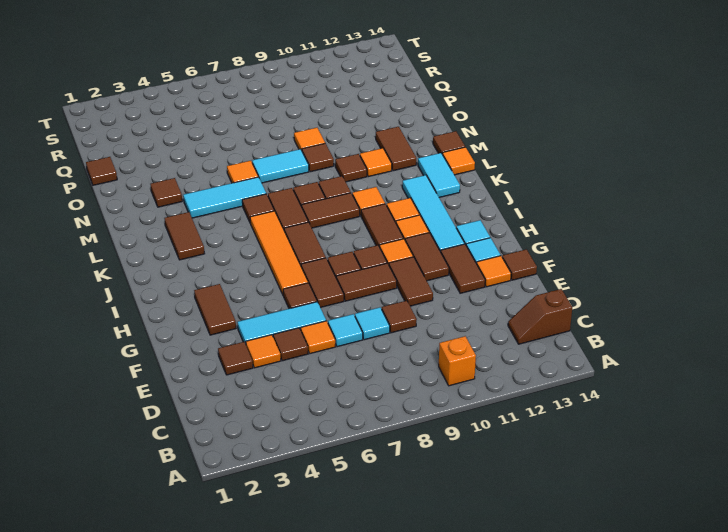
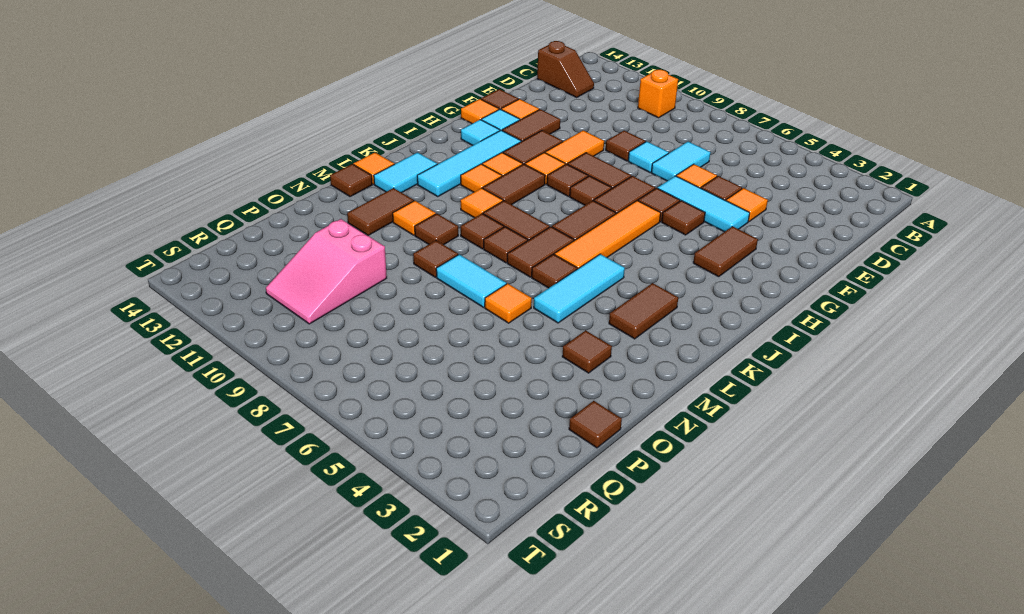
brown tile E3 level 1 -> brown tile G5 level 1
cyan tile E7 level 1 -> cyan tile D7:E7 level 1
brown tile F10:G10 level 1 -> orange tile F10:G10 level 1
cyan tile M4:M6 level 1 -> cyan tile K5:M5 level 1
orange tile O9 level 1 -> orange tile G14 level 1
none -> pink slope P10:R11 level 1 top P

